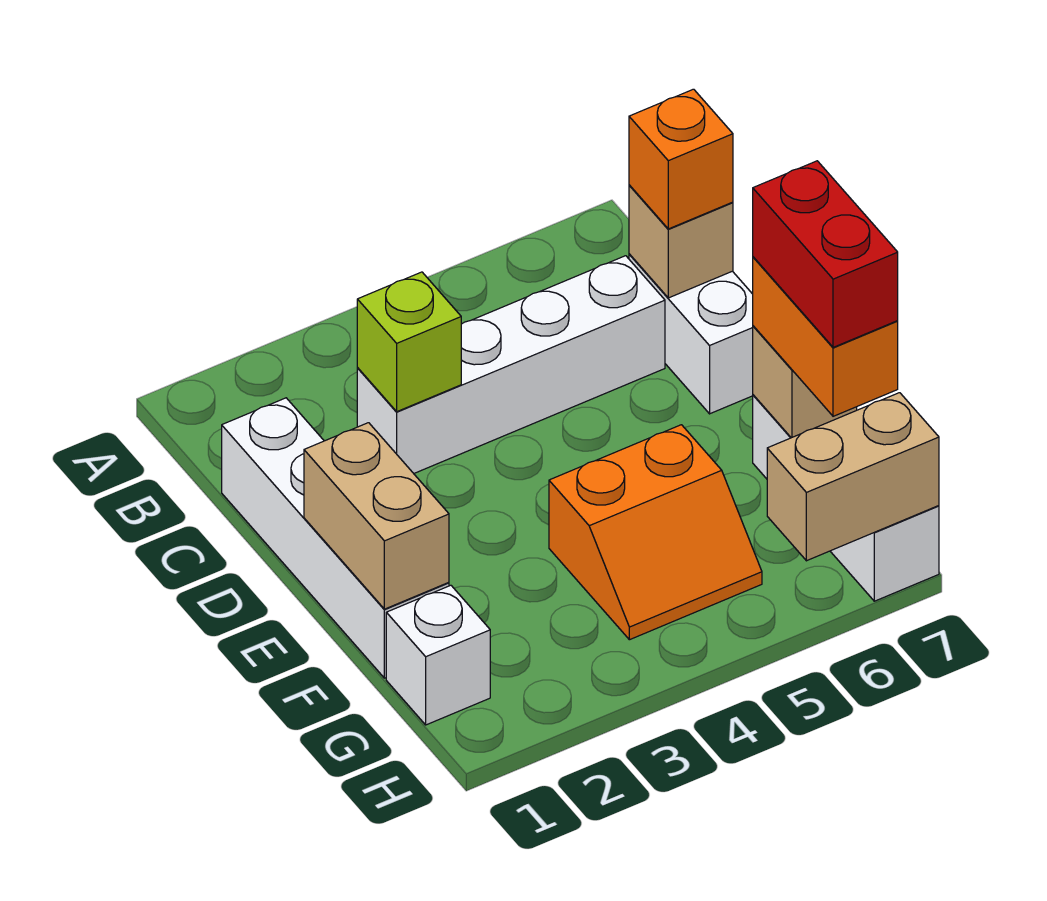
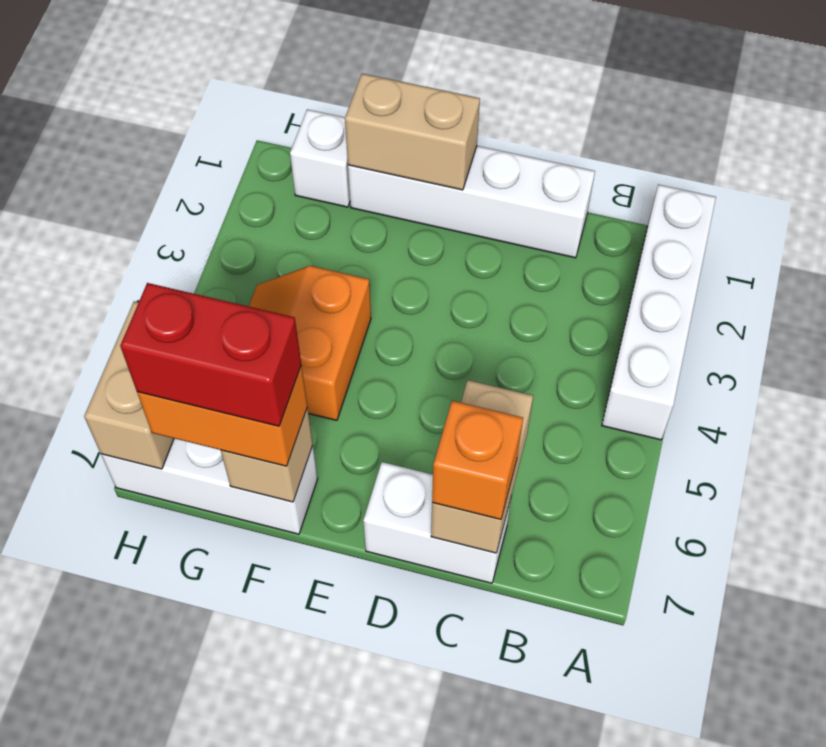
white brick C3:C6 level 1 -> white brick A1:A4 level 1
lime brick C3 level 2 -> none
tan brick C7 level 2 -> tan brick C6:C7 level 2

